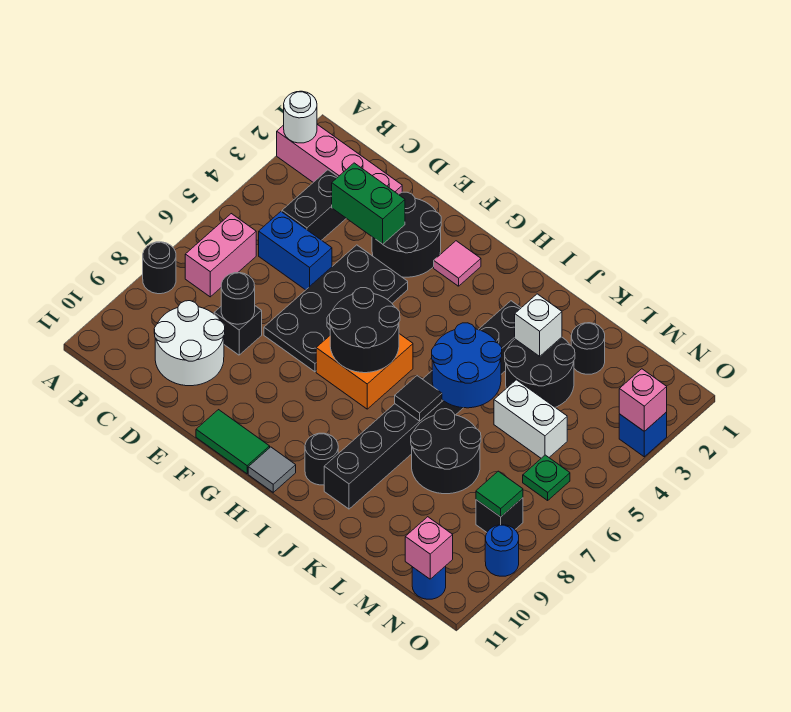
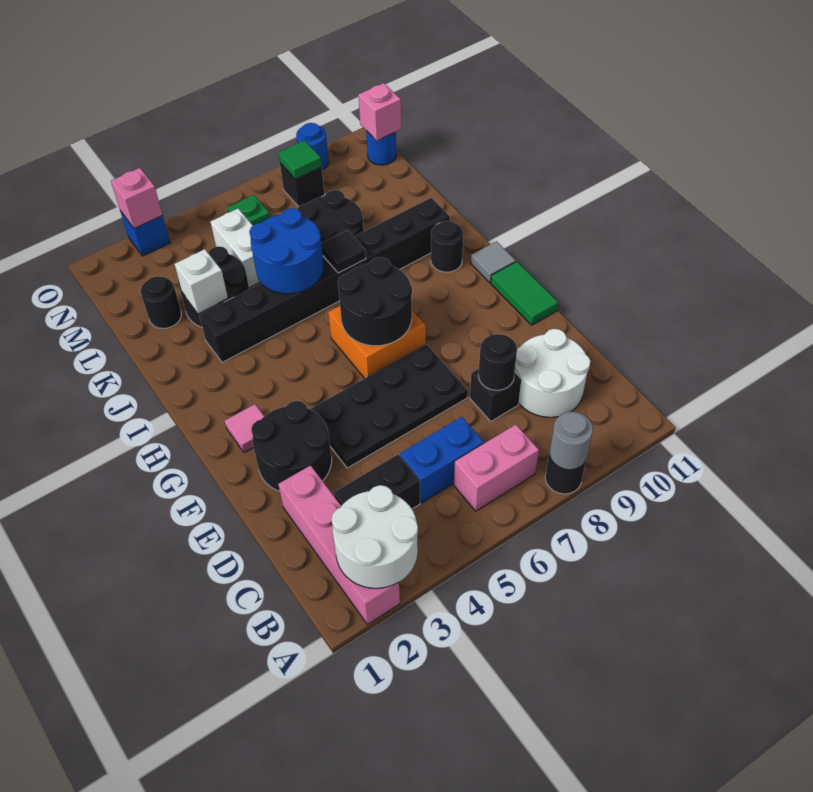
white round brick A2 level 2 -> white round brick A2:B3 level 2
none -> grey round brick A8 level 2
blue brick C5:D5 level 1 -> blue brick C5:C6 level 1
green brick D3:E3 level 2 -> none

